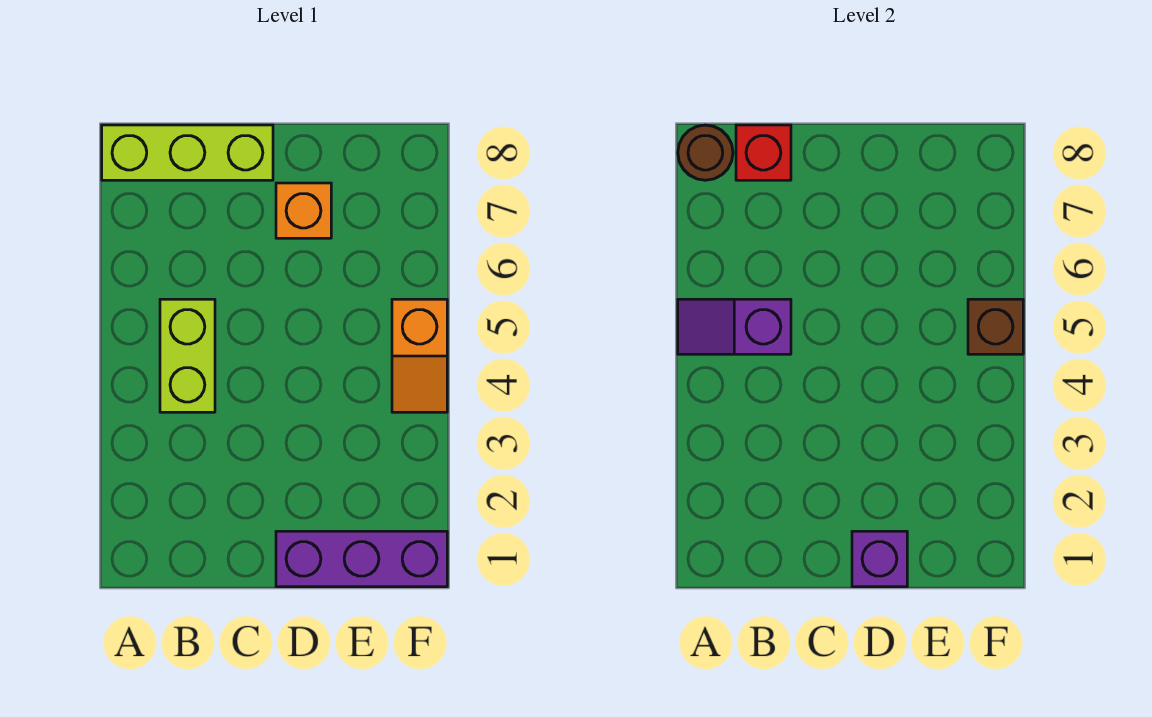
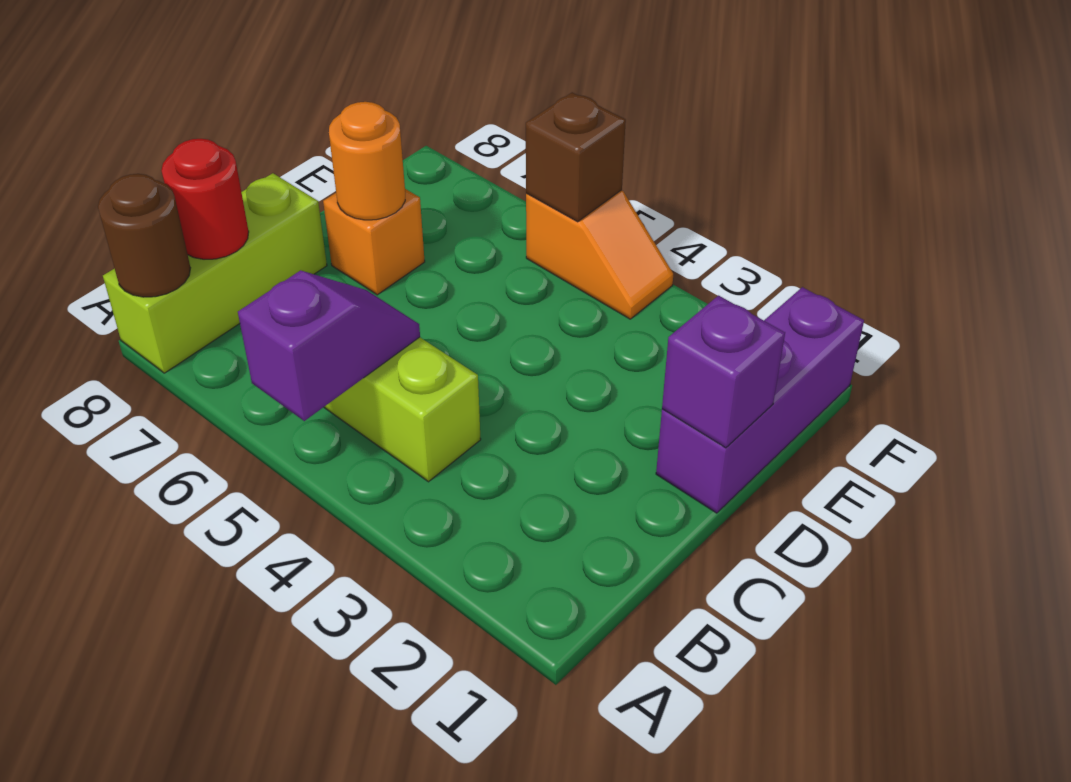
purple slope A5:B5 level 2 top B -> purple slope A5:B5 level 2 top A
red brick B8 level 2 -> red round brick B8 level 2
none -> orange round brick D7 level 2

